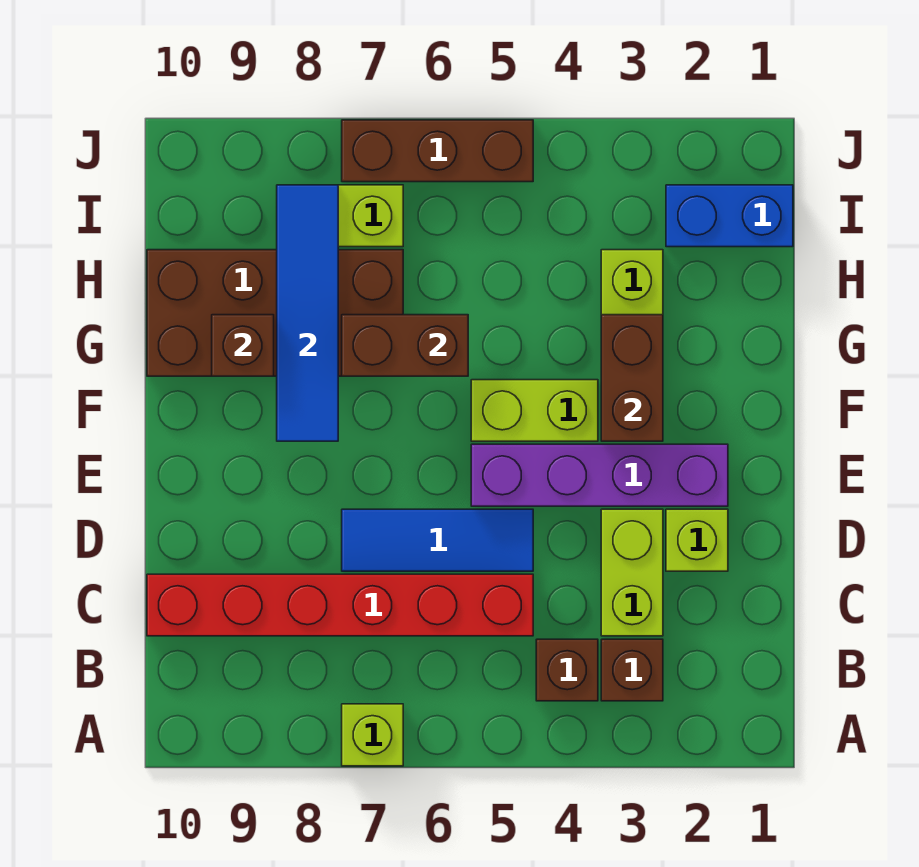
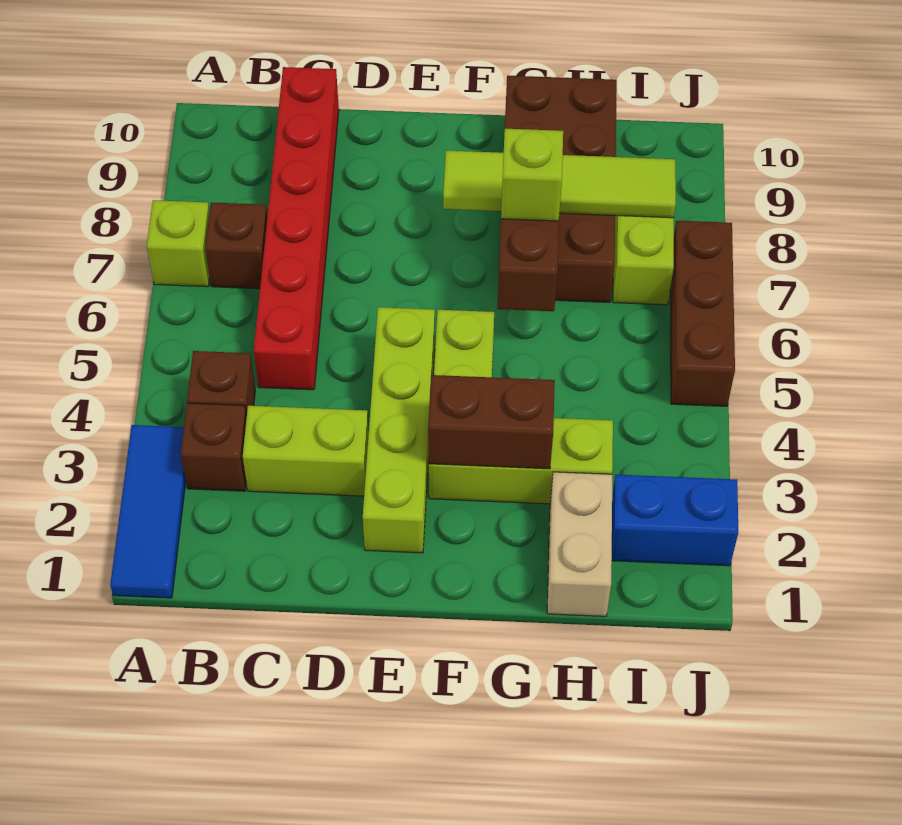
lime brick D2 level 1 -> lime brick G7 level 3
blue tile D5:D7 level 1 -> blue tile A1:A3 level 1
purple brick E2:E5 level 1 -> lime brick E2:E5 level 1
blue tile F8:I8 level 2 -> lime tile F8:I8 level 2
brown brick G9 level 2 -> brown brick B7 level 1
none -> tan brick H1:H2 level 1
blue brick I1:I2 level 1 -> blue brick I2:J2 level 1

